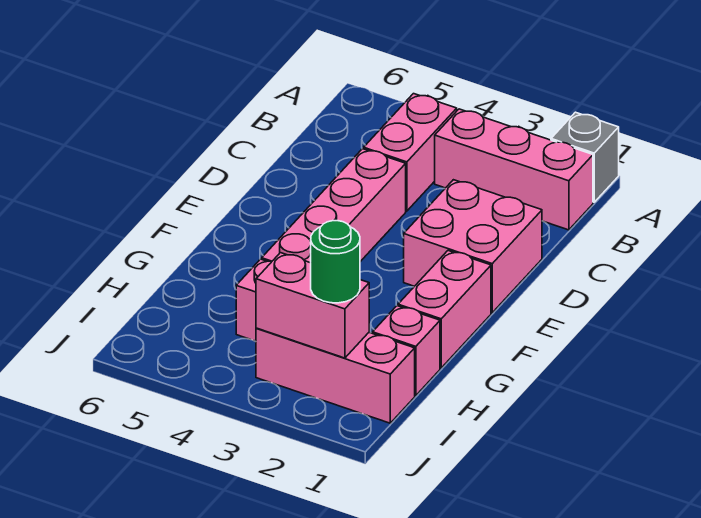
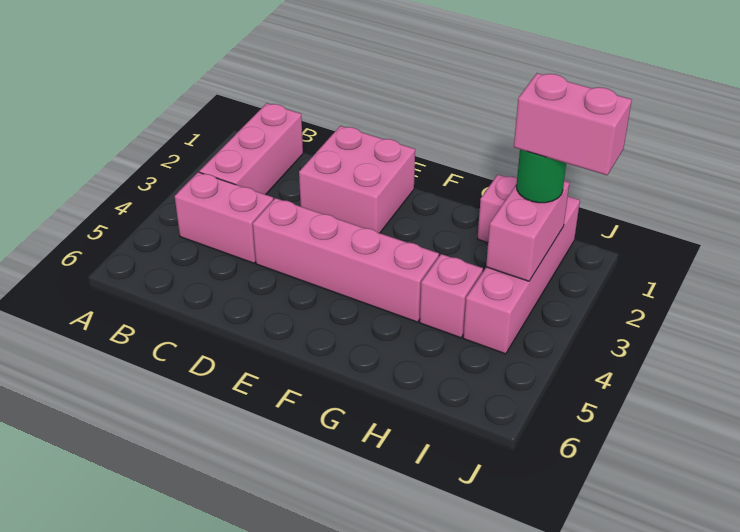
grey brick A1 level 1 -> none
pink brick F1:G1 level 1 -> pink brick I2:J2 level 4
pink brick I1:I3 level 1 -> pink brick I1:I4 level 1

